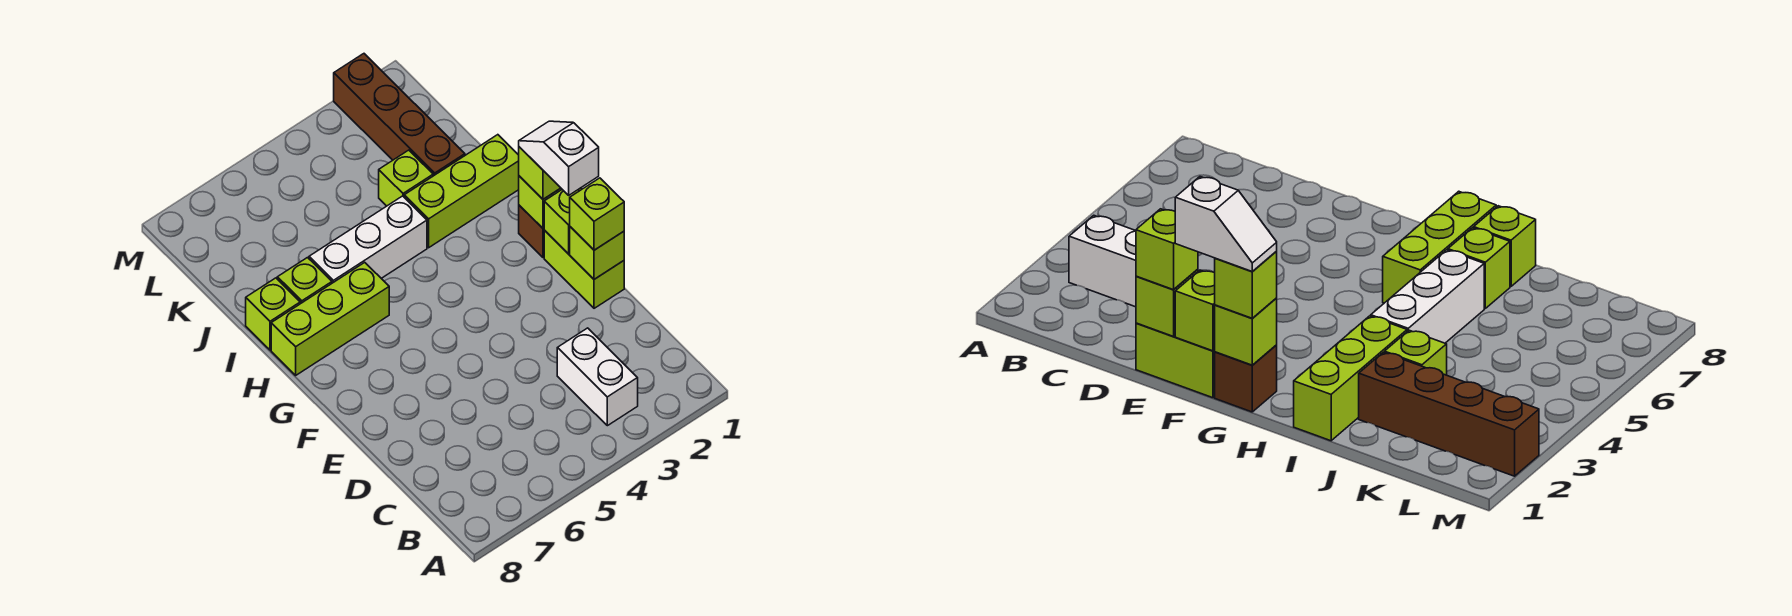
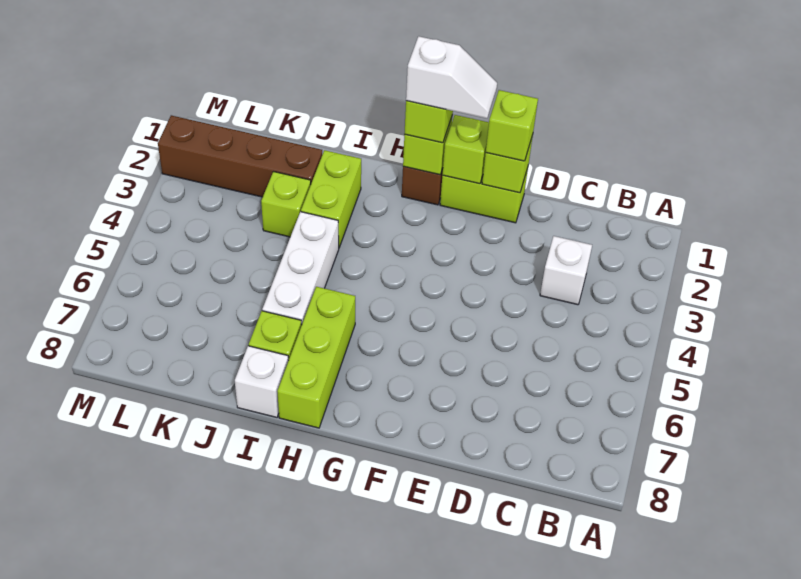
white brick B3:C3 level 1 -> white brick C3 level 1
white slope F1:G1 level 4 top F -> white slope F1:G1 level 4 top G
lime brick I1:I3 level 1 -> lime brick I2:I3 level 1
lime brick I8 level 1 -> white brick I8 level 1

